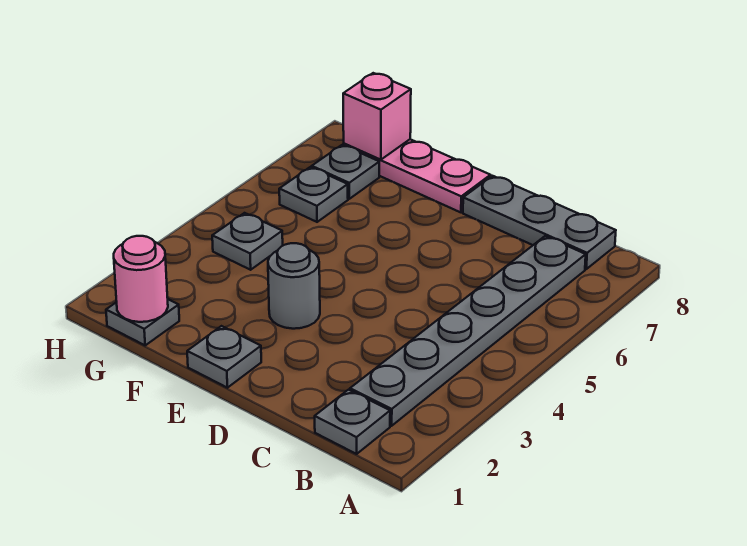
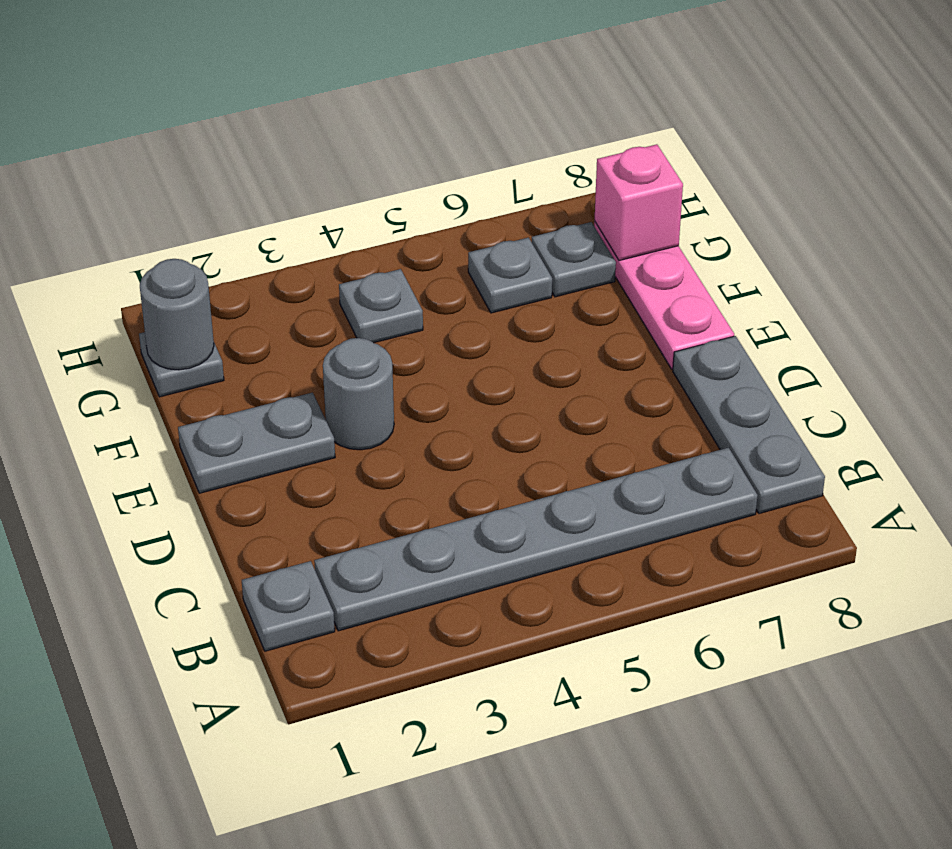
grey plate E1 level 1 -> grey plate E1:E2 level 1
pink round brick G1 level 2 -> grey round brick G1 level 2

